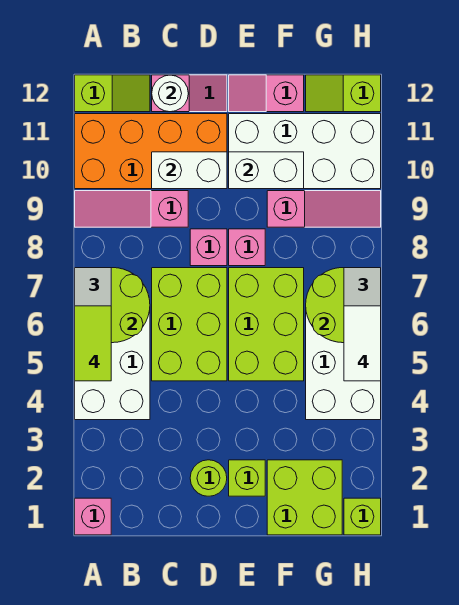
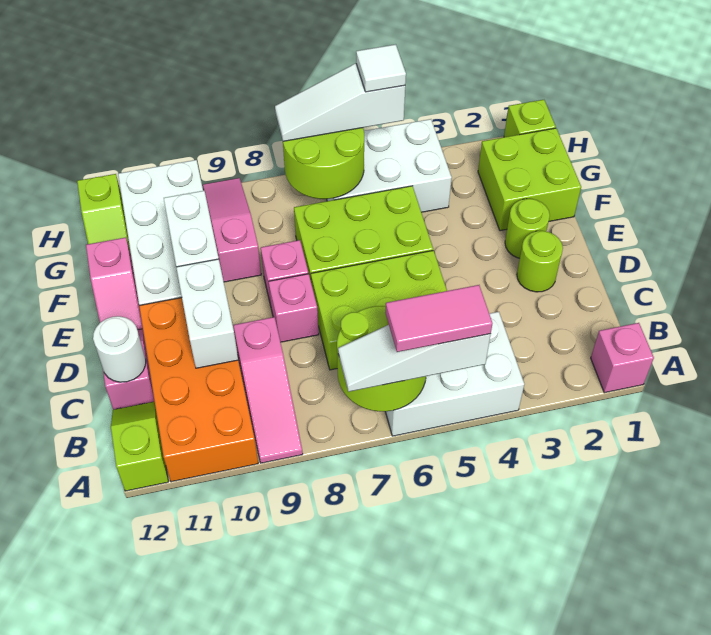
lime tile A5:A6 level 4 -> pink tile A5:A6 level 4
lime brick E2 level 1 -> lime round brick E2 level 1
white tile H5:H6 level 4 -> white tile H5 level 4

